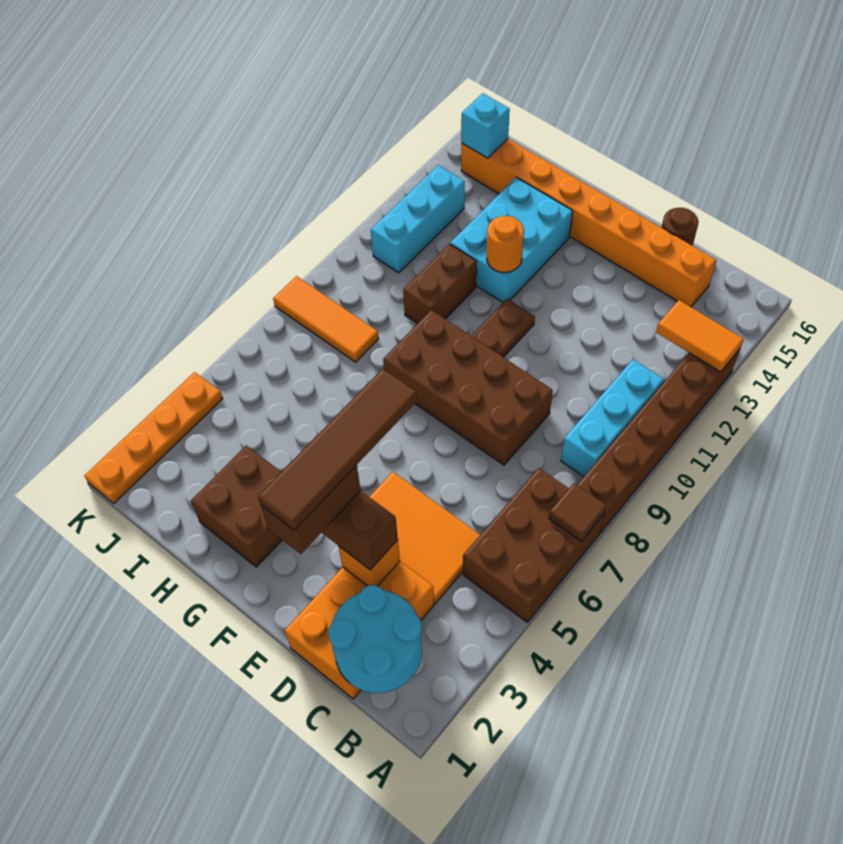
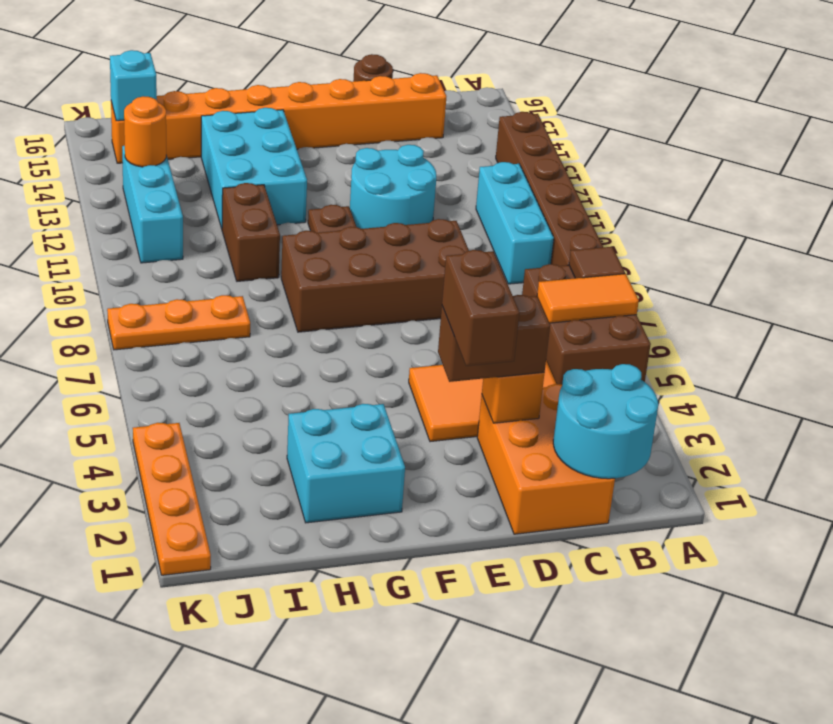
orange tile A13:B13 level 2 -> orange tile A6:B6 level 2
none -> cyan round brick D11:E12 level 1
brown tile E2:E5 level 5 -> none
brown brick G2:H3 level 1 -> cyan brick G2:H3 level 1
orange round brick G12 level 2 -> orange round brick J13 level 2
orange tile I8:K8 level 1 -> orange plate I8:K8 level 1

